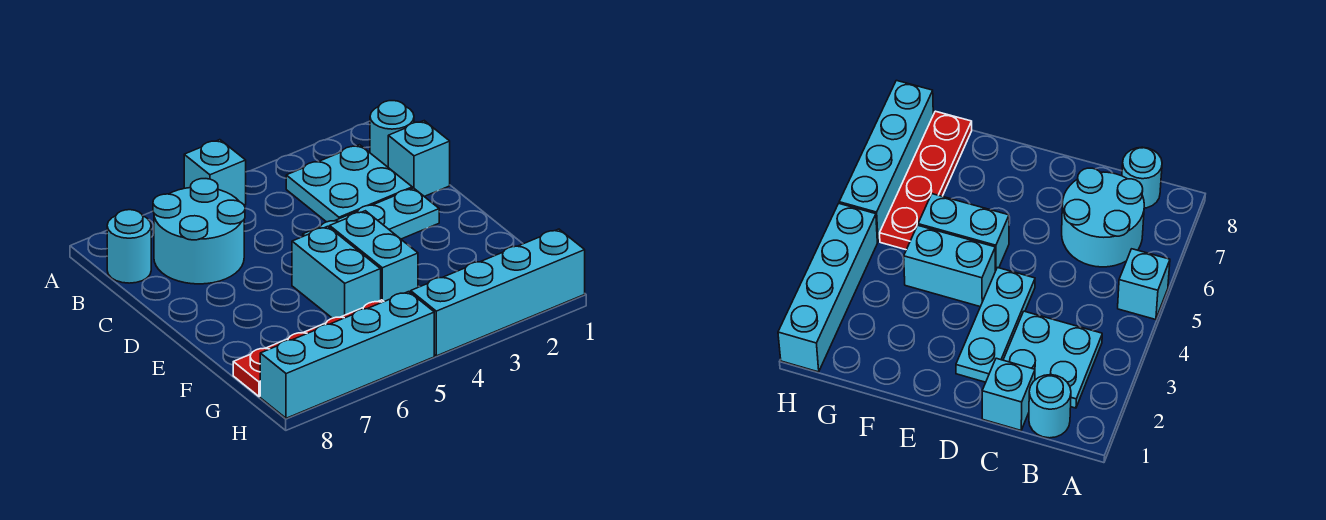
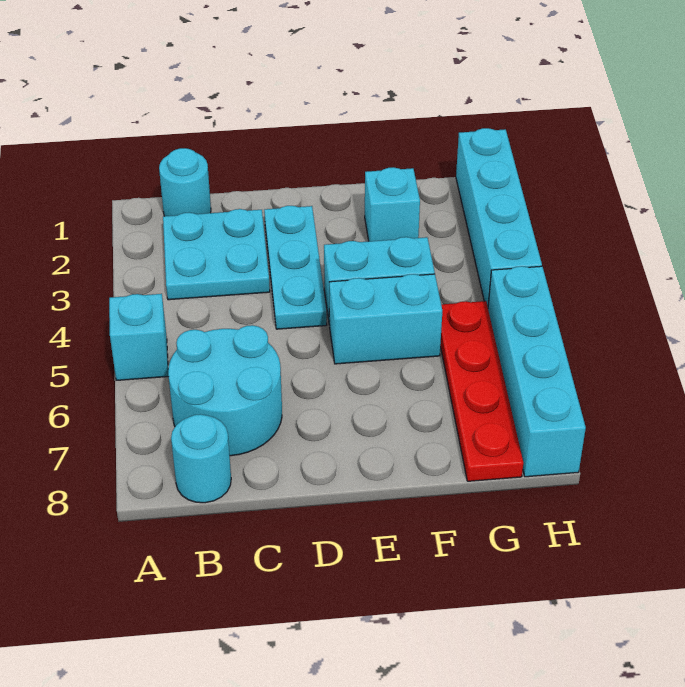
cyan brick C1 level 1 -> cyan brick F2 level 1

